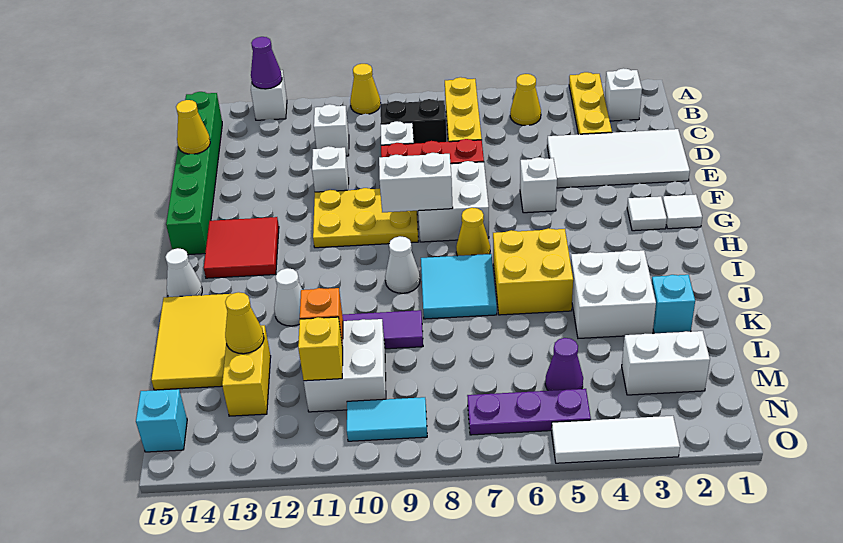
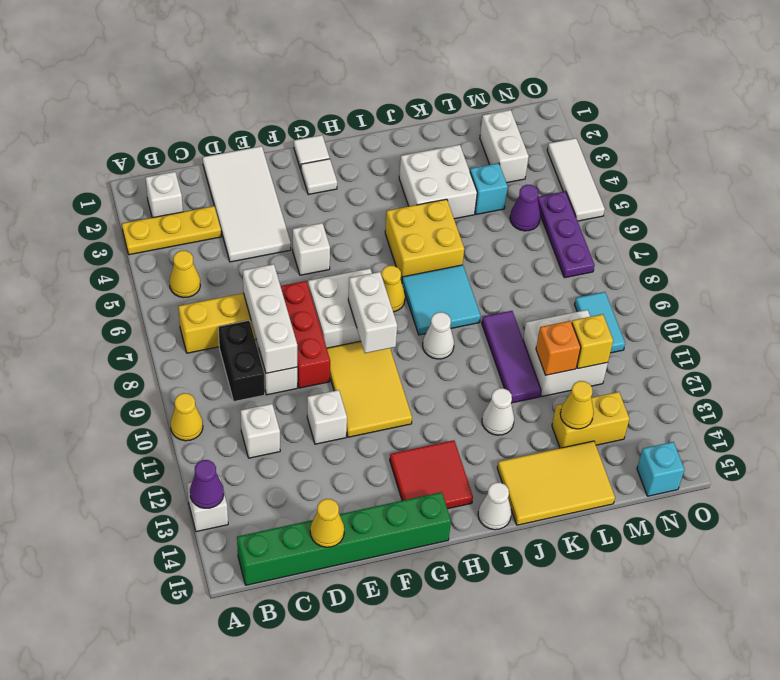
none -> white brick D7:D9 level 2
yellow plate F9:G11 level 1 -> yellow tile F9:G11 level 1
cyan brick K2 level 1 -> cyan brick L4 level 1

